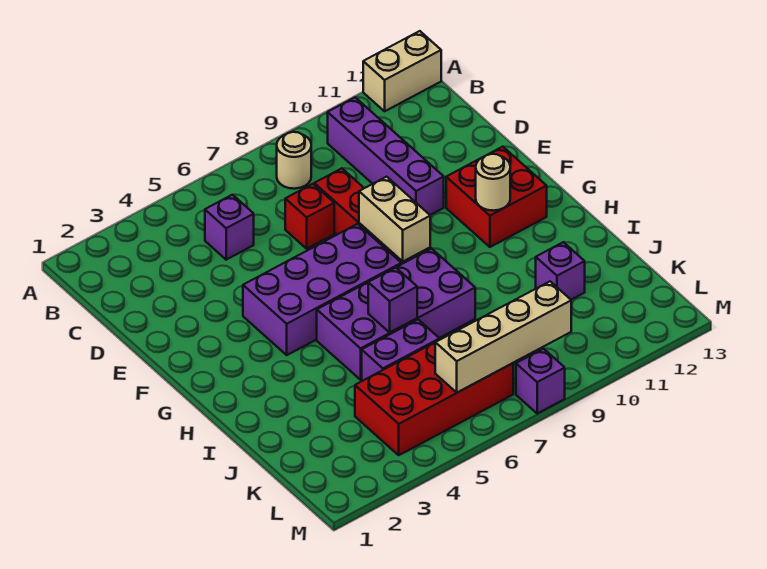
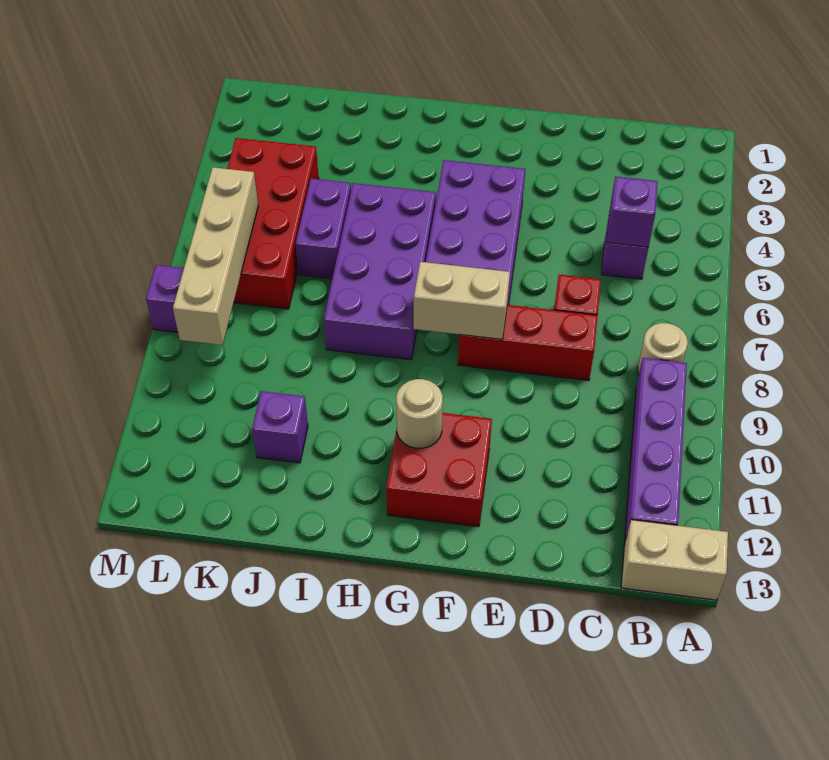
tan brick A12:A13 level 1 -> tan brick A13:B13 level 1
purple brick B10:E10 level 1 -> purple brick B9:B12 level 1
purple brick I6 level 2 -> purple brick C5 level 2

